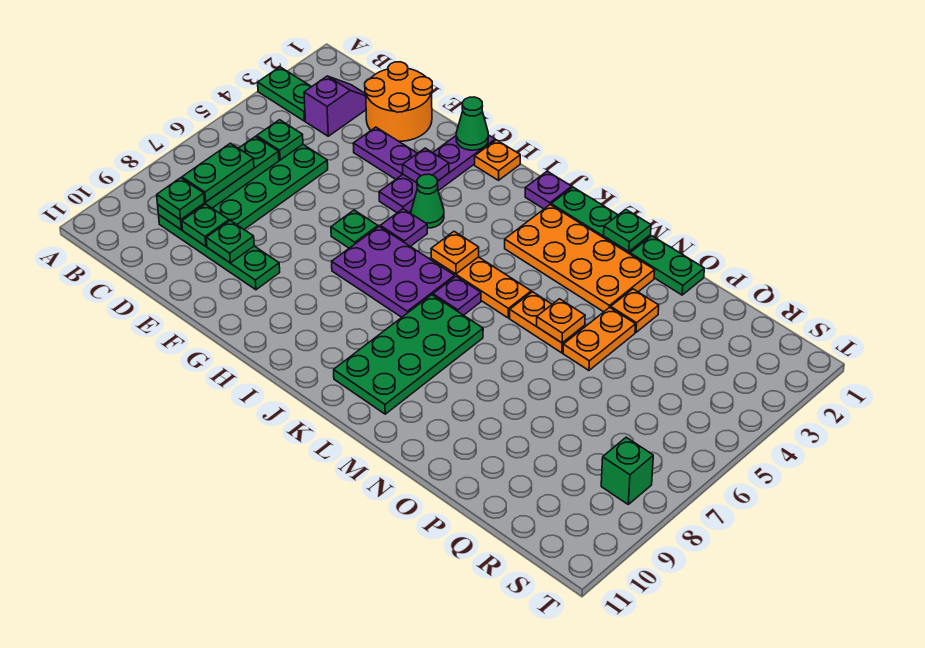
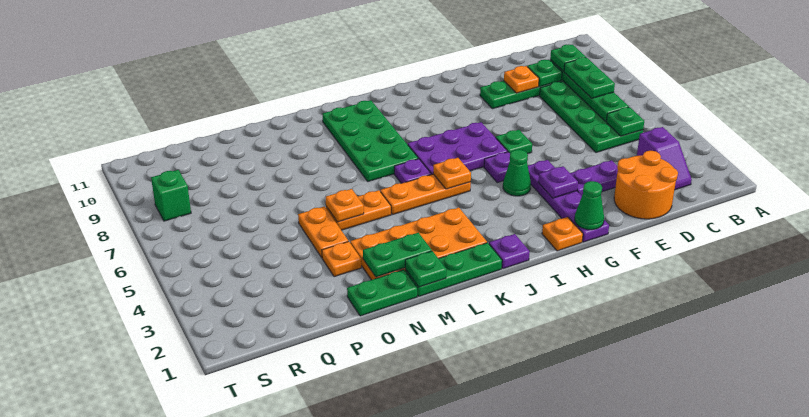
green plate A3:B3 level 1 -> green plate M2:N2 level 2
green plate E9 level 2 -> orange plate E9 level 2

